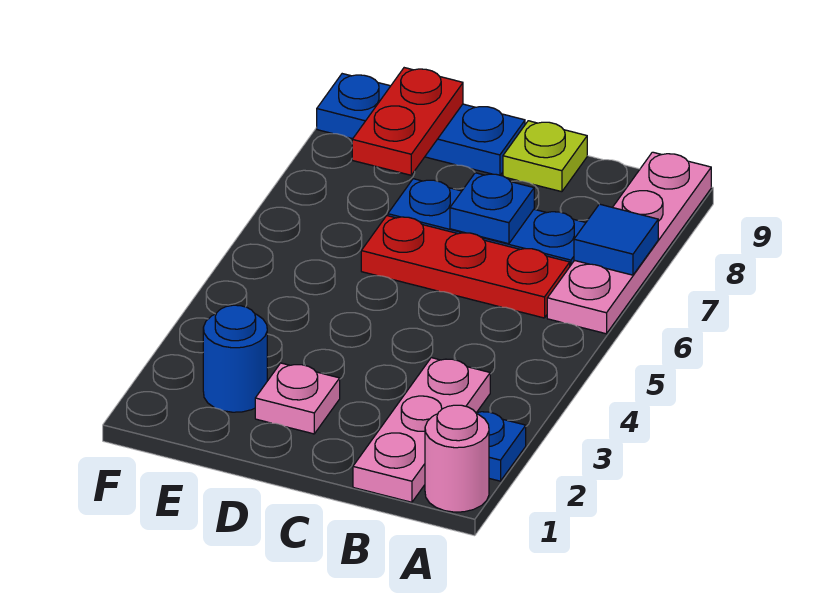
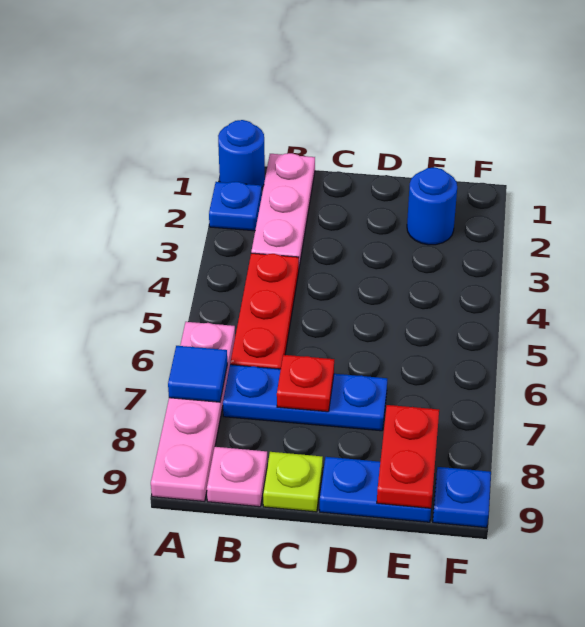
pink round brick A1 level 1 -> blue round brick A1 level 1
red plate B6:D6 level 1 -> red plate B4:B6 level 1
blue plate C7 level 2 -> red plate C7 level 2
pink plate D2 level 1 -> pink plate B9 level 1

